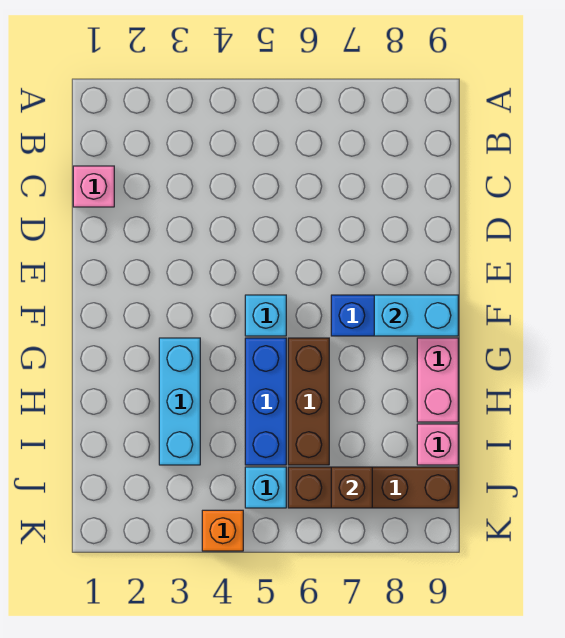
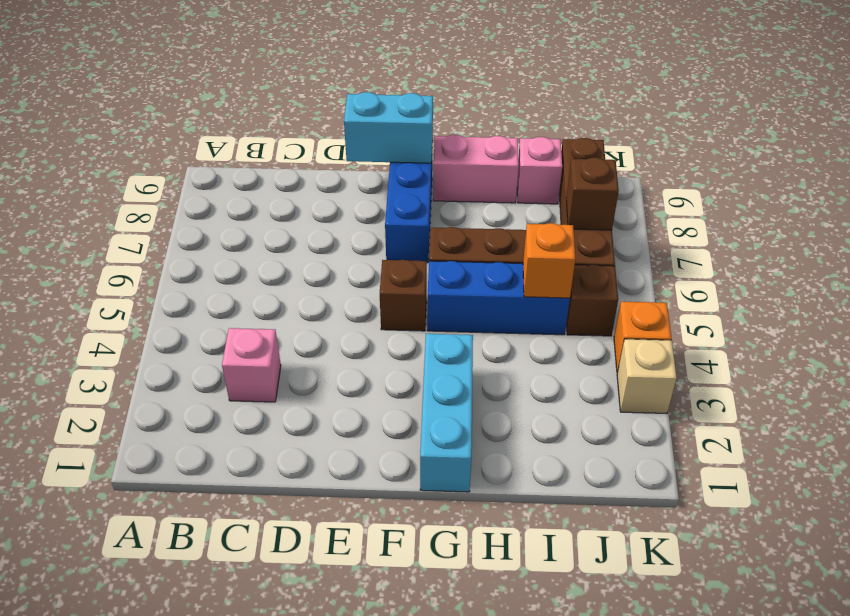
pink brick C1 level 1 -> pink brick C3 level 1
cyan brick F5 level 1 -> brown brick F5 level 1
cyan brick F8:F9 level 2 -> cyan brick E9:F9 level 2
cyan brick G3:I3 level 1 -> cyan brick G1:G3 level 1
none -> orange brick I5 level 2
cyan brick J5 level 1 -> brown brick J5 level 1
none -> tan brick K3 level 1

